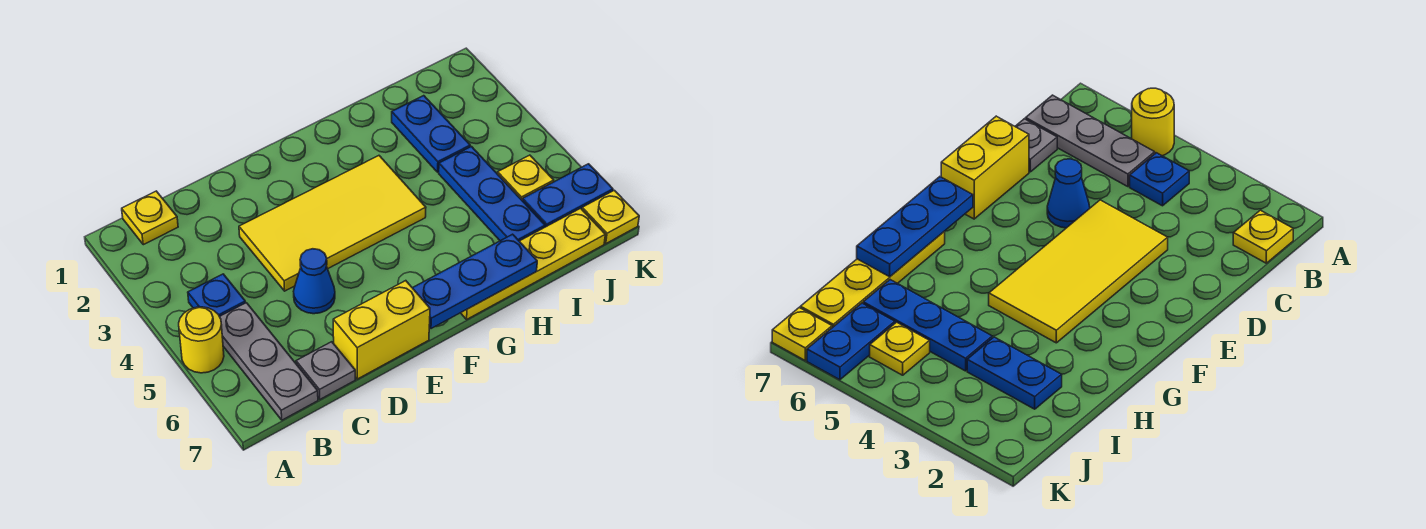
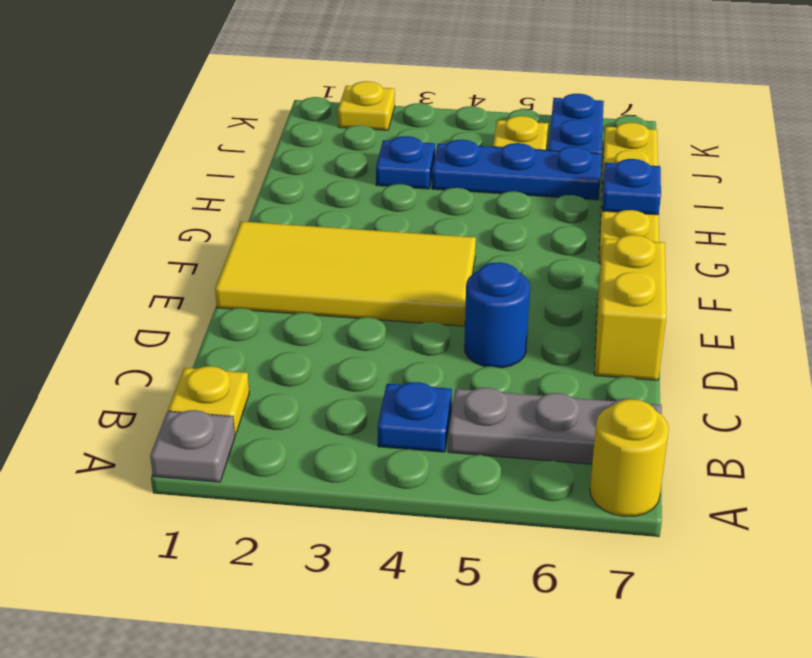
yellow round brick A5 level 1 -> yellow round brick A7 level 1
grey plate C7 level 1 -> grey plate A1 level 1
yellow tile D3:G4 level 1 -> yellow tile E1:F4 level 1
blue cone D5 level 1 -> blue round brick D5 level 1
blue plate F7:H7 level 2 -> blue plate H7 level 2
blue plate I2:I3 level 1 -> blue plate I3 level 1
yellow plate K7 level 1 -> yellow plate K2 level 1

